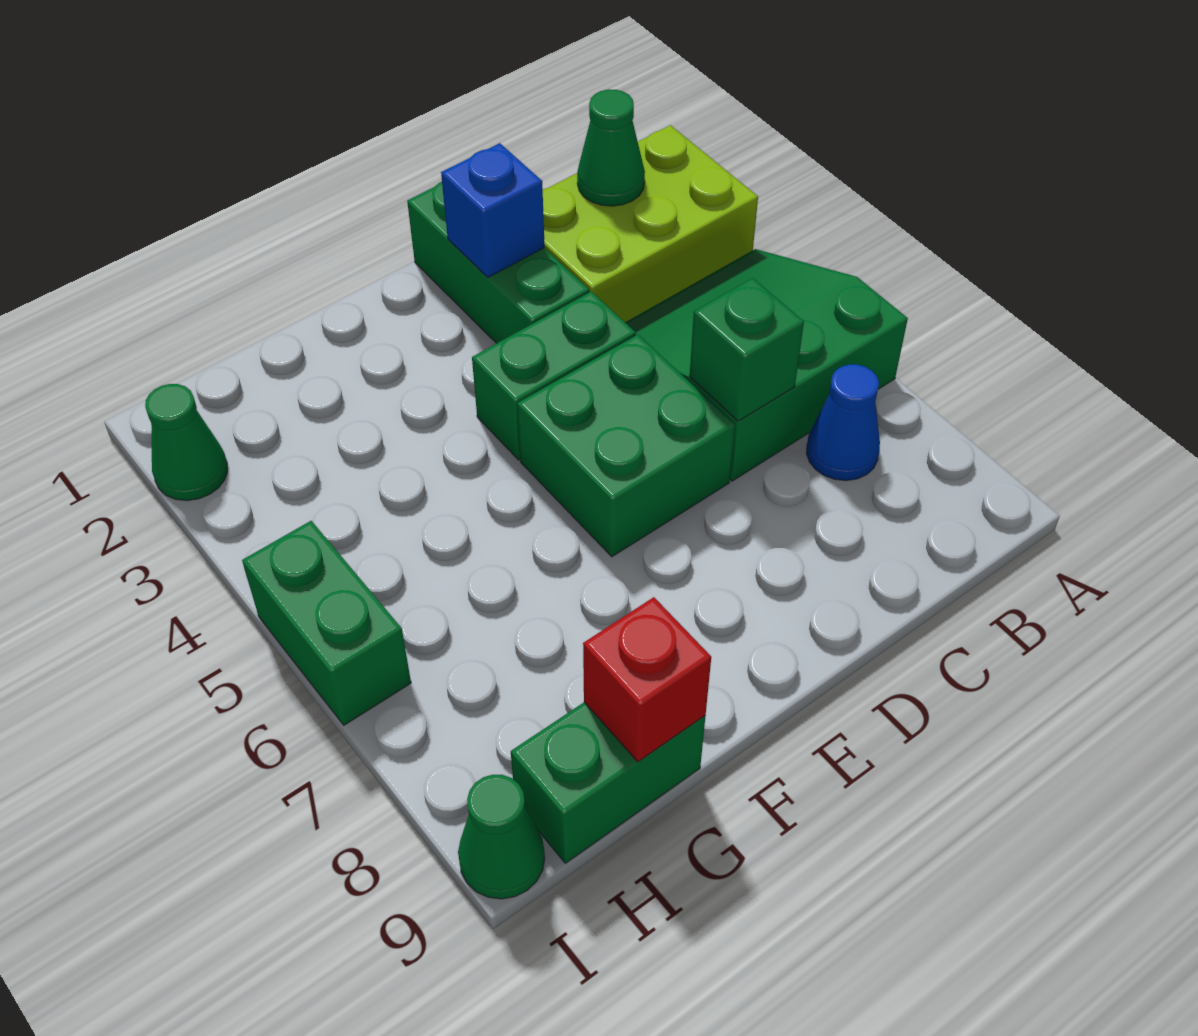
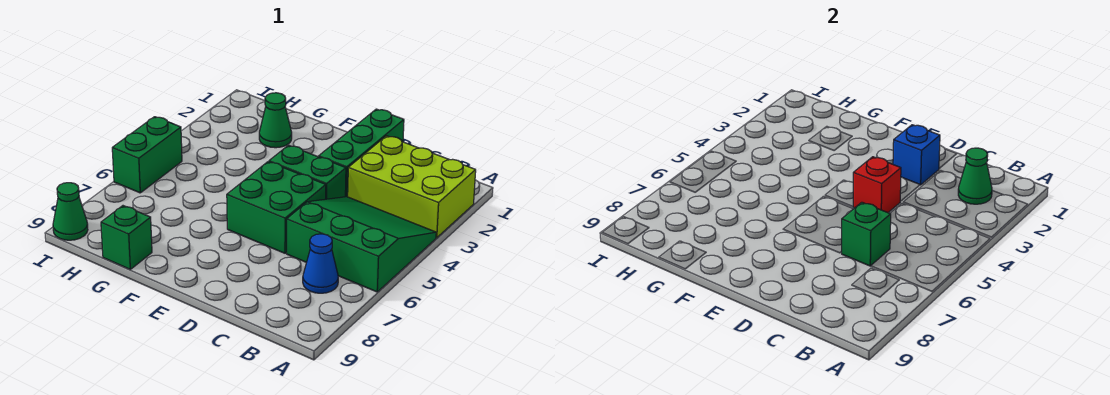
green brick G9:H9 level 1 -> green brick G9 level 1
red brick G9 level 2 -> red brick D4 level 2
green cone I2 level 1 -> green cone G2 level 1

